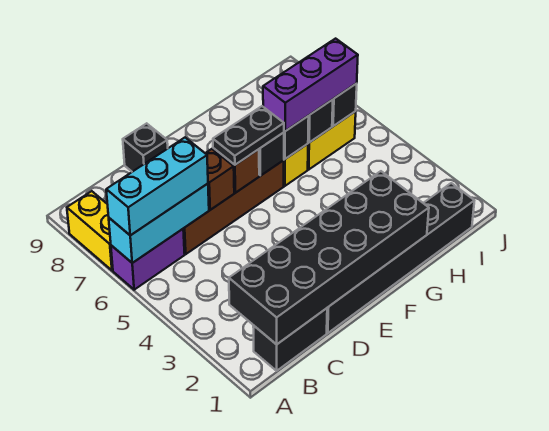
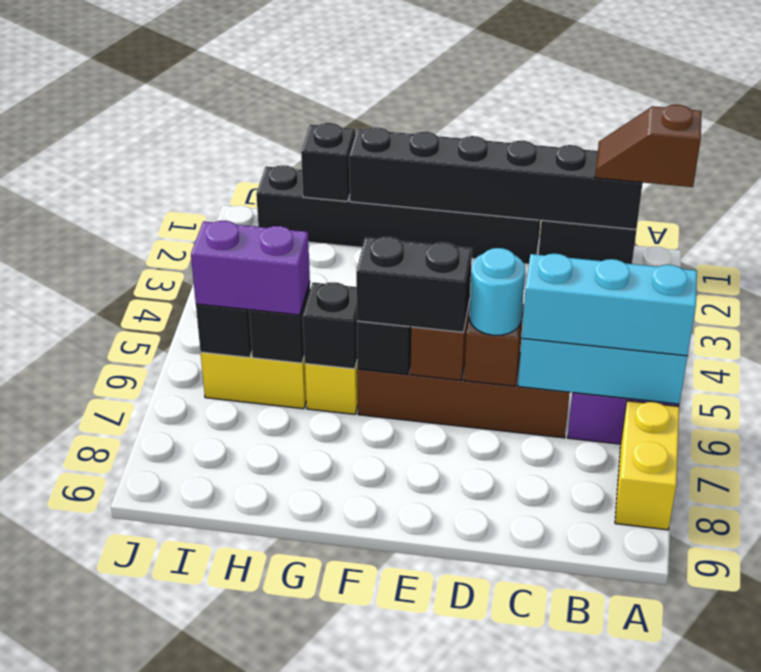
none -> brown slope A1:B1 level 3 top A
black brick B1:G2 level 2 -> black brick B1:G1 level 2
none -> cyan round brick D6 level 3
black brick D9 level 1 -> black brick H1 level 2
black plate E6:F6 level 3 -> black brick E6:F6 level 3
purple brick G6:I6 level 3 -> purple brick H6:I6 level 3

